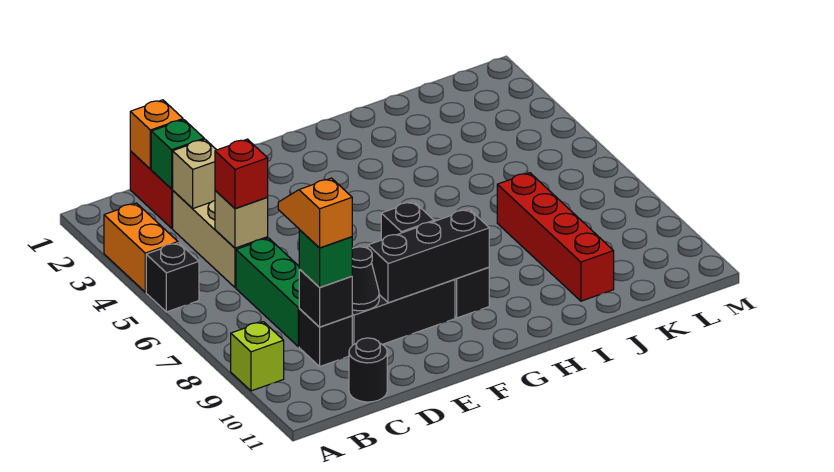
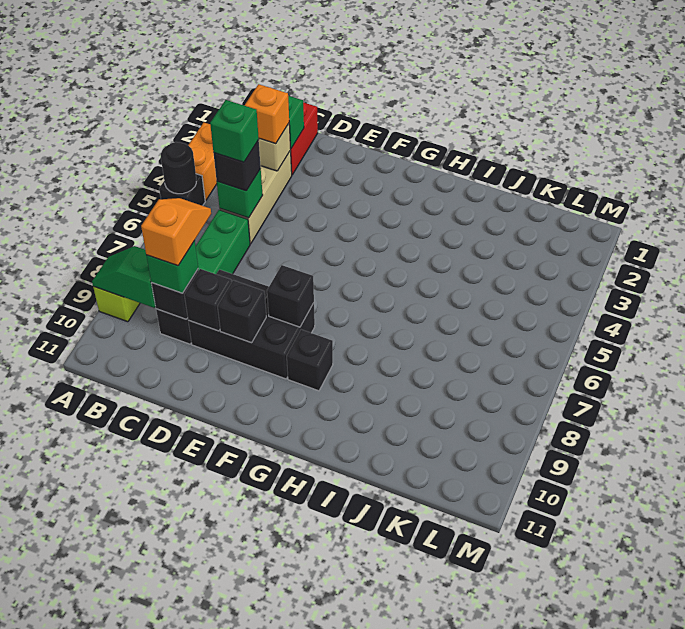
none -> green slope A9:B9 level 2 top B
orange brick C1 level 2 -> orange brick C3 level 3
tan brick C5 level 2 -> green brick C5 level 2
red brick C5 level 3 -> black brick C5 level 3
none -> green brick C5 level 4
black round brick C11 level 1 -> black round brick A5 level 2
black cone D9 level 2 -> black brick D9 level 2
black brick E9:G9 level 2 -> black brick E9 level 2
red brick J7:J10 level 1 -> none

